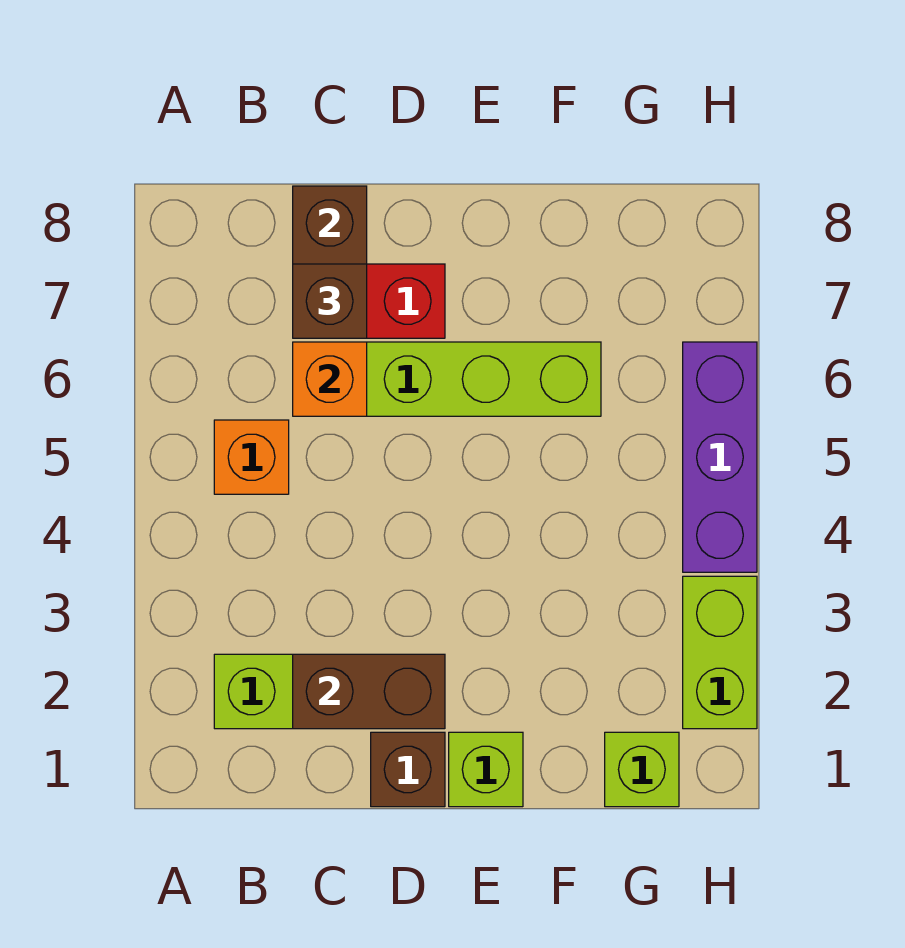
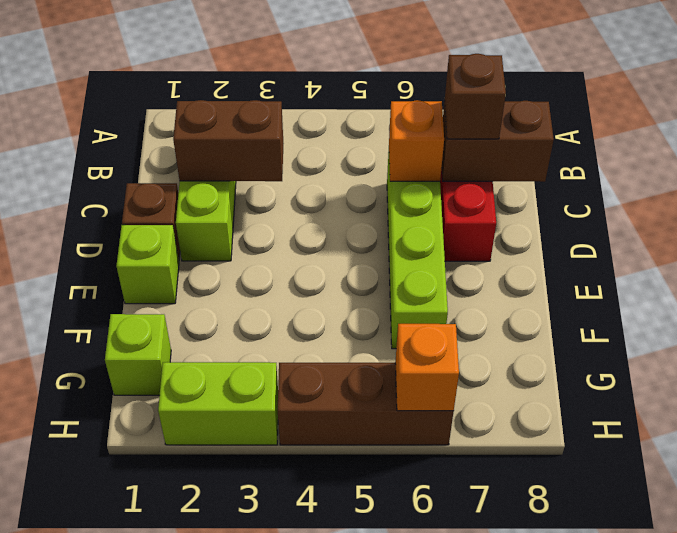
orange brick B5 level 1 -> orange brick H6 level 2
brown brick C2:D2 level 2 -> brown brick C2:C3 level 2
purple brick H4:H6 level 1 -> brown brick H4:H6 level 1

